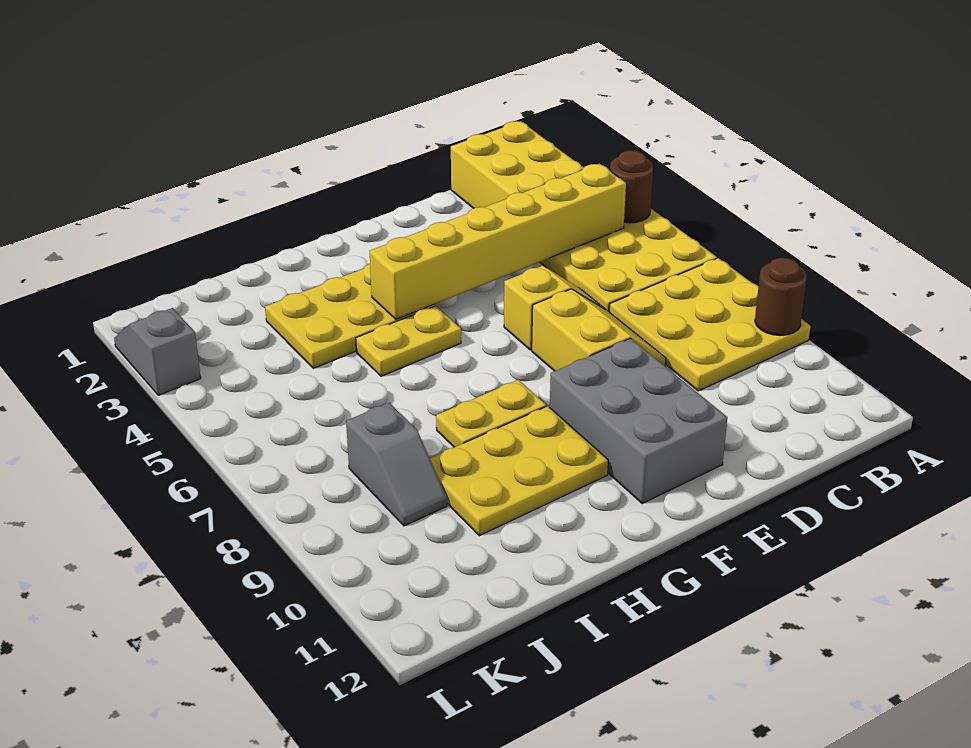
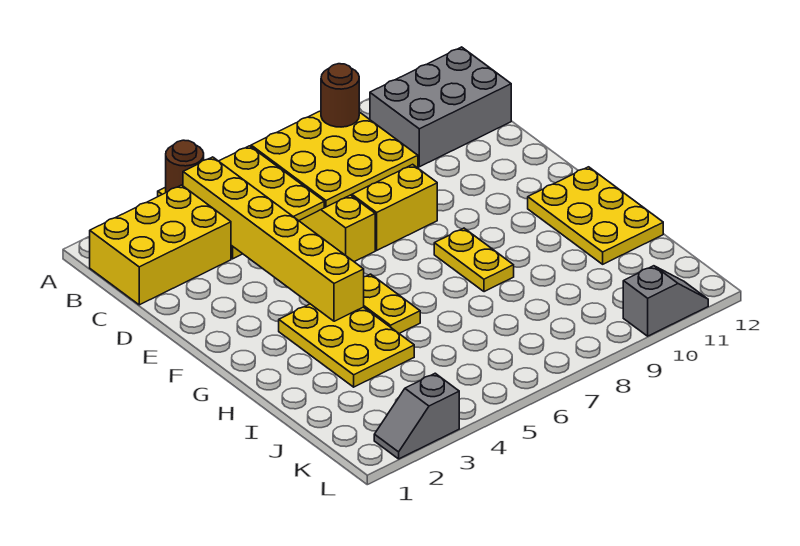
grey brick E9:F11 level 1 -> grey brick B10:C12 level 1
yellow plate G9:I10 level 1 -> yellow plate G11:I12 level 1
grey slope J8:J9 level 1 top 8 -> grey slope L10:L11 level 1 top 10

